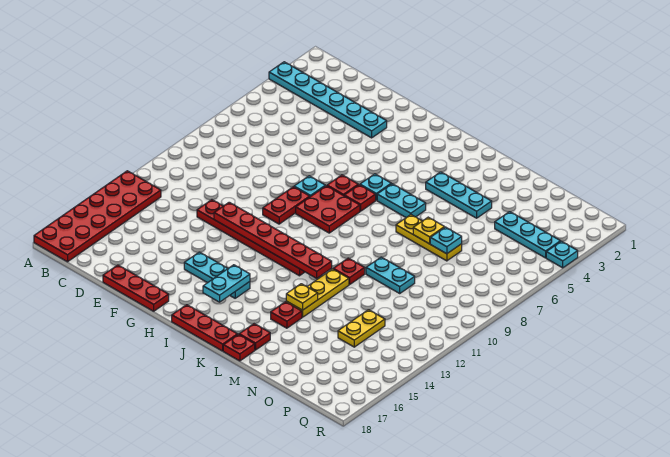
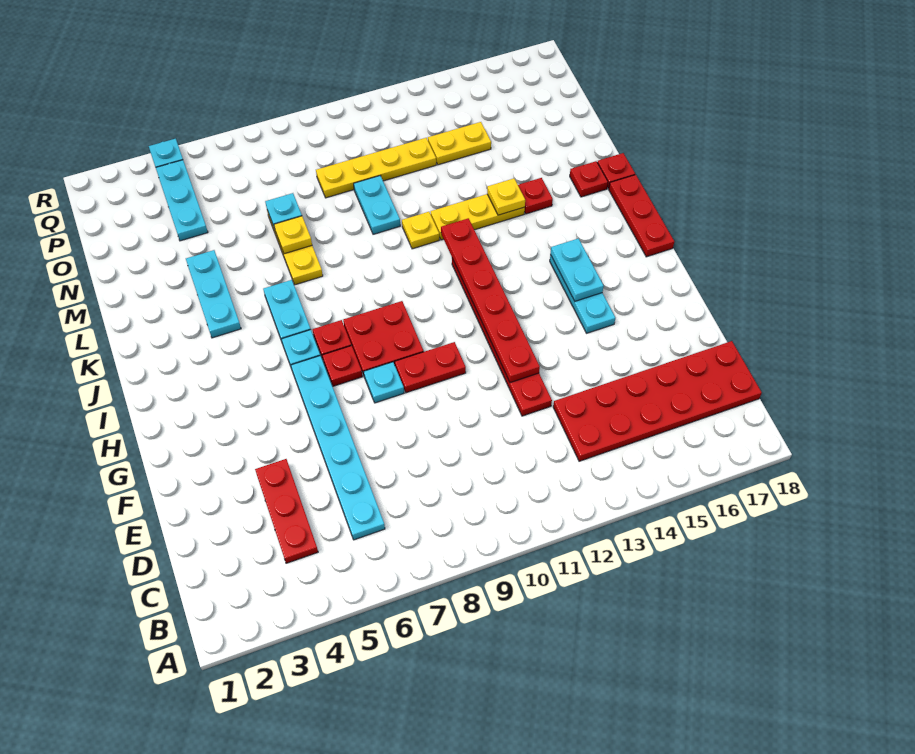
cyan plate A3:F3 level 1 -> cyan plate C6:H6 level 1
red plate A13:B18 level 1 -> red plate C13:D18 level 1
red plate E18:G18 level 1 -> red plate C4:E4 level 1
cyan plate I15:I16 level 2 -> cyan plate H15:I15 level 2
red plate L11 level 1 -> yellow plate L11 level 1
none -> yellow plate O9:O12 level 1

